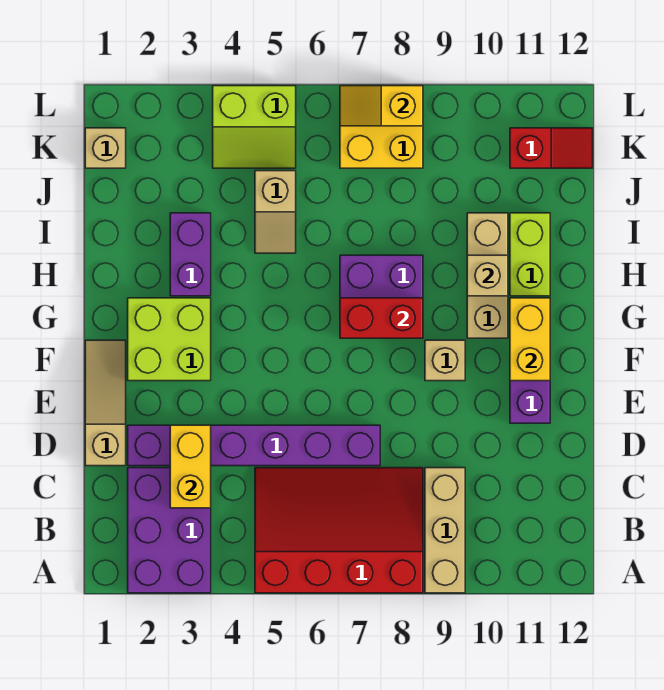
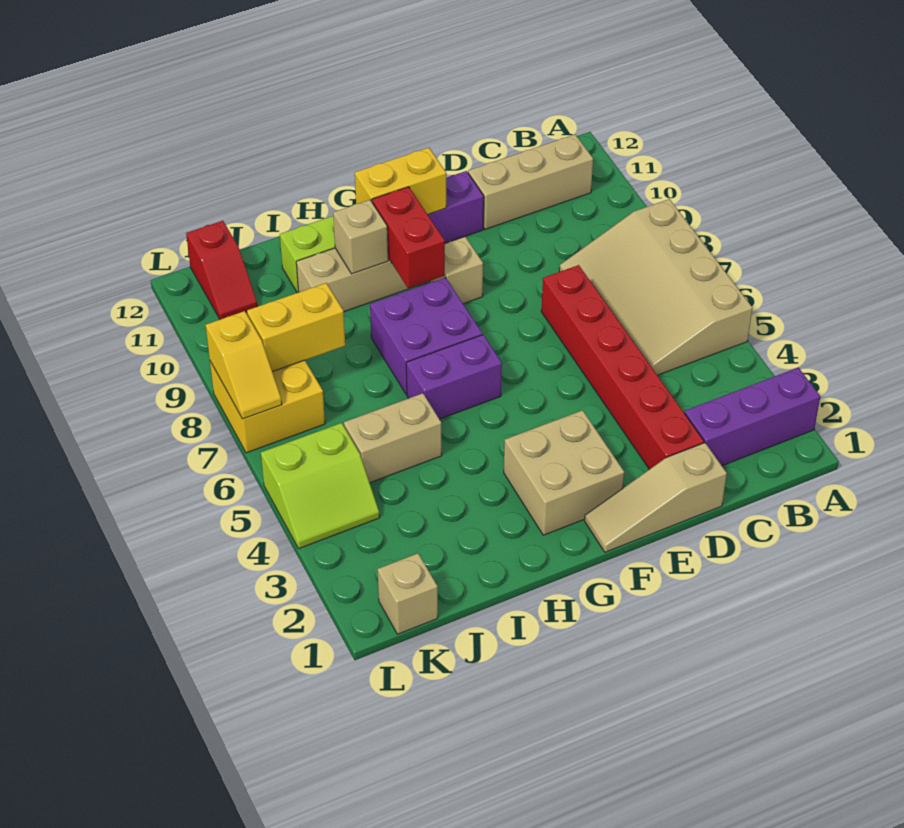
purple brick A2:C3 level 1 -> purple brick A2:C2 level 1
red slope A5:C8 level 1 top A -> tan slope A5:C8 level 1 top A
tan brick A9:C9 level 1 -> tan brick B11:D11 level 1
yellow brick C3:D3 level 2 -> yellow brick J8:K8 level 2
purple brick D2:D7 level 1 -> red brick D2:D7 level 1
lime brick F2:G3 level 1 -> tan brick F2:G3 level 1
red brick G7:G8 level 2 -> red brick G9:G10 level 2
purple brick H3:I3 level 1 -> purple brick G6:H6 level 1
tan slope I5:J5 level 1 top J -> tan brick I5:J5 level 1
lime slope K4:L5 level 1 top L -> lime slope K4:L5 level 1 top 5
red slope K11:K12 level 1 top 11 -> red slope K11:K12 level 1 top 12

